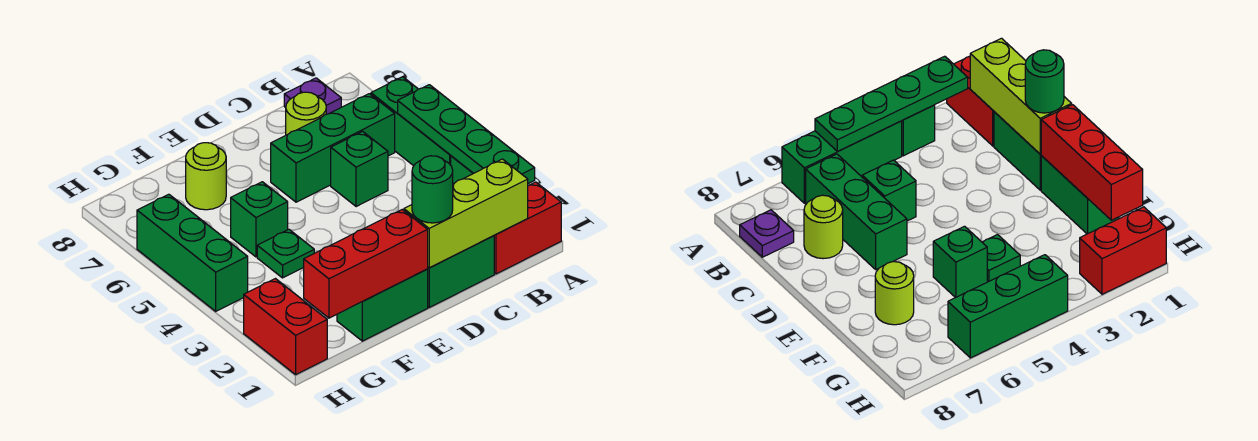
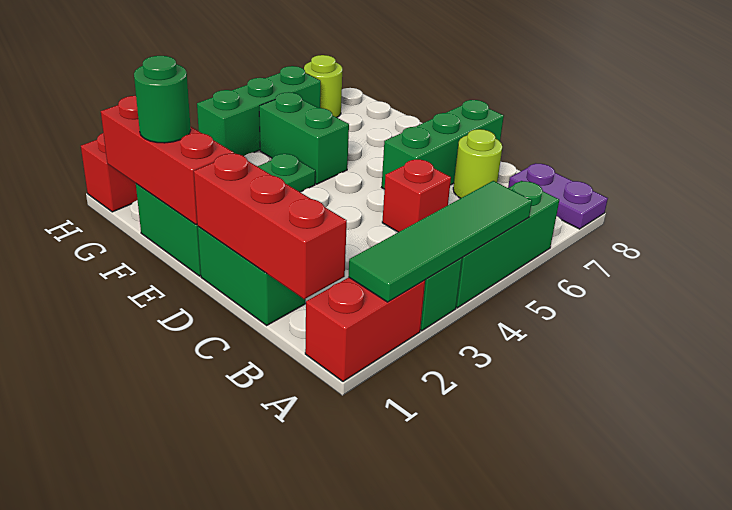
red brick A1:B1 level 1 -> red brick A1:A2 level 1
green plate A2:A5 level 2 -> green tile A2:A5 level 2
lime brick B1:D1 level 2 -> red brick B1:D1 level 2
green brick B6:D6 level 1 -> green brick D6:D8 level 1
purple plate B8 level 1 -> purple plate A8:B8 level 1
green brick C5 level 1 -> red brick C5 level 1
green round brick D1 level 3 -> green round brick F1 level 3
green brick F5 level 1 -> green brick F5:G5 level 1
lime round brick F7 level 1 -> lime round brick H7 level 1

